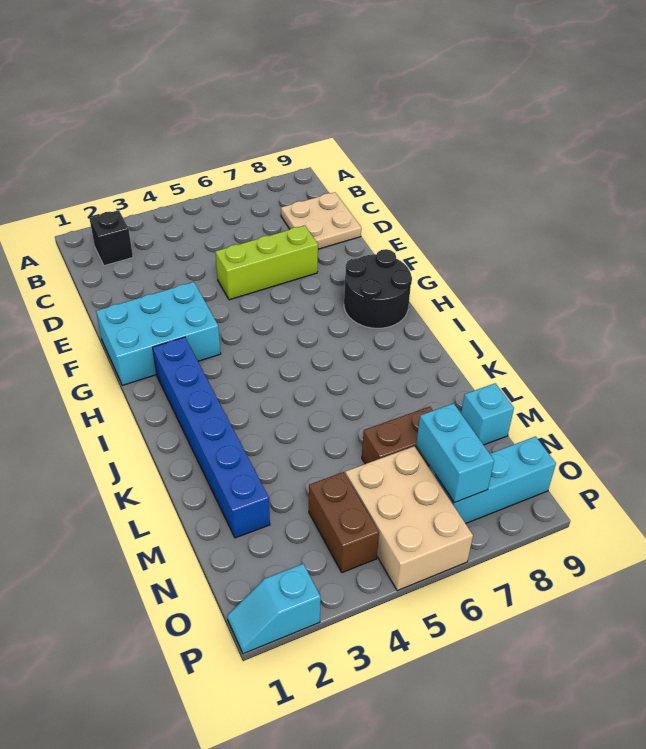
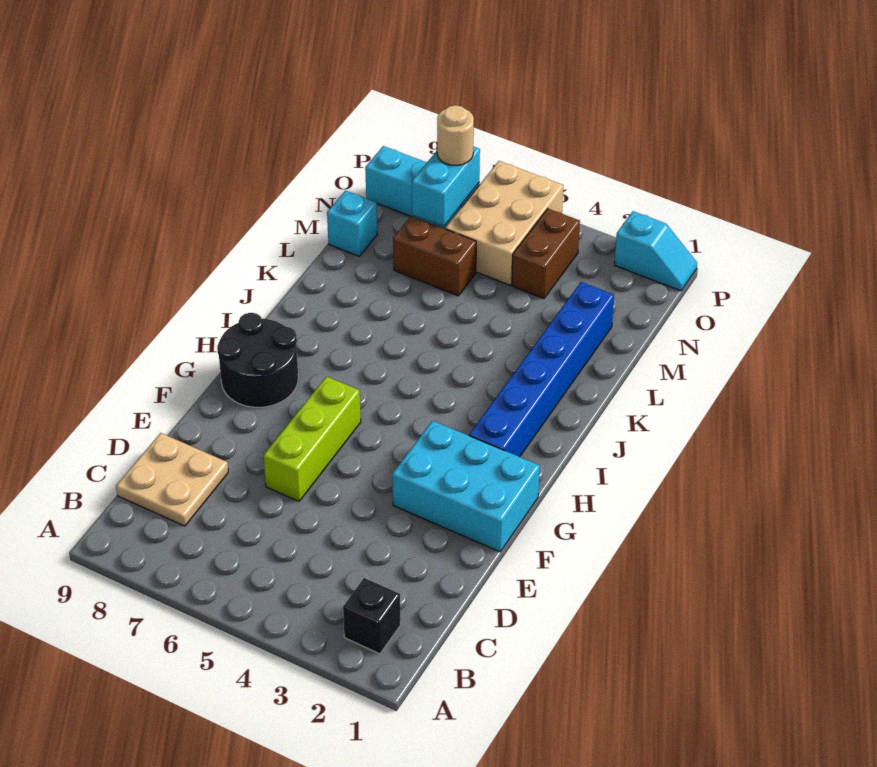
lime brick E5:E7 level 1 -> lime brick E6:G6 level 1
none -> tan round brick O7 level 3

